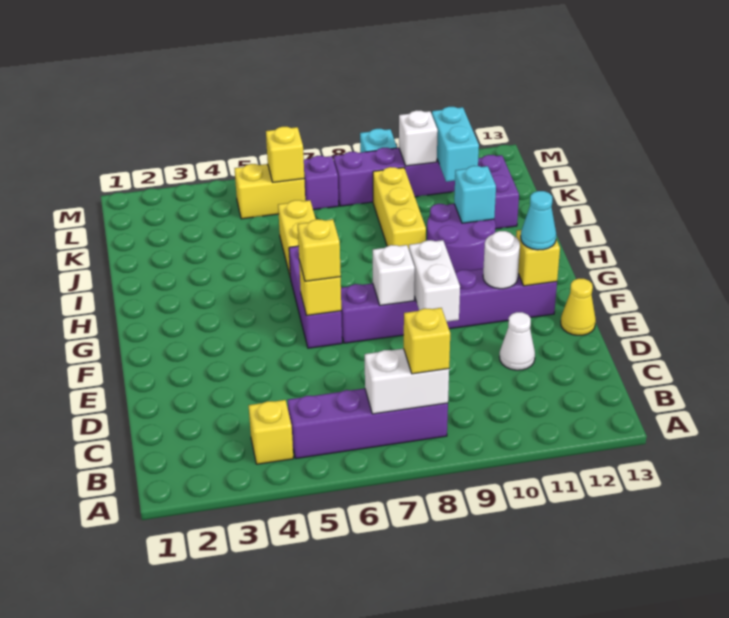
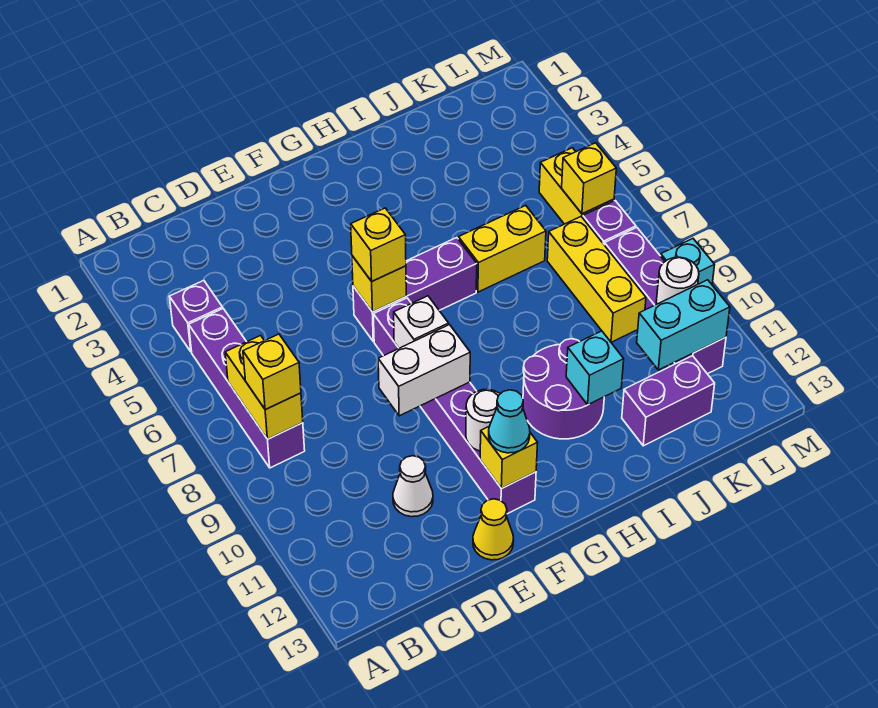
yellow brick B4 level 1 -> purple brick B4 level 1
white brick B7:B8 level 2 -> yellow brick B7:B8 level 2
yellow brick I9:K9 level 1 -> yellow brick K7:K9 level 1
white brick L10 level 2 -> white round brick L10 level 2

